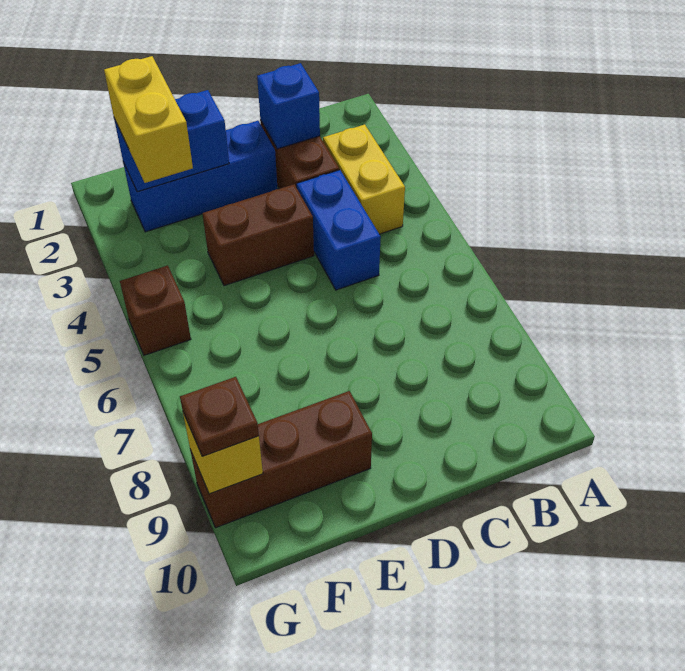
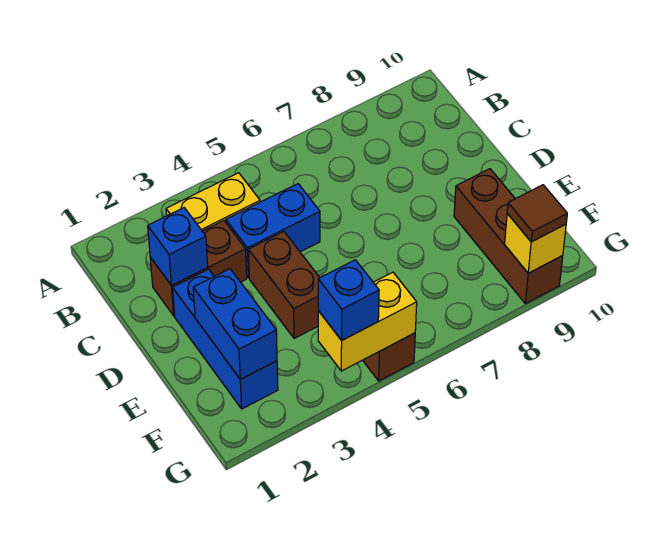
yellow brick F2:F3 level 3 -> yellow brick G4:G5 level 2
none -> blue brick G4 level 3
brown plate G9 level 3 -> brown tile G9 level 3

